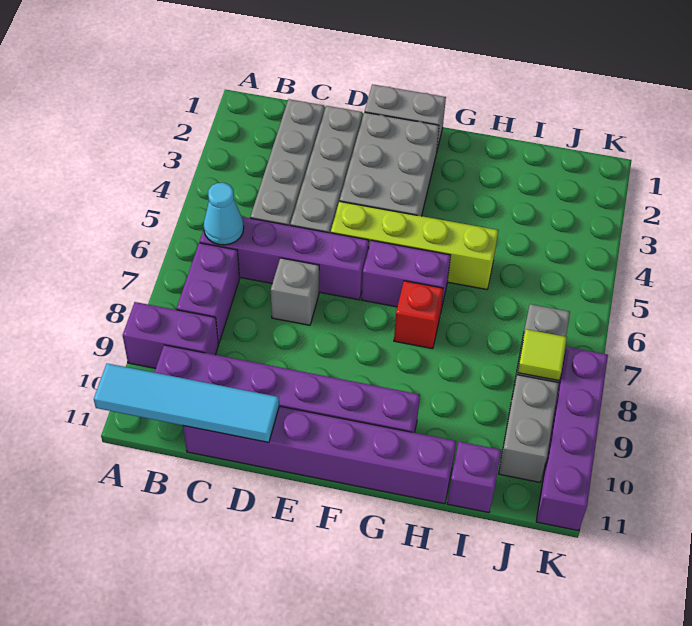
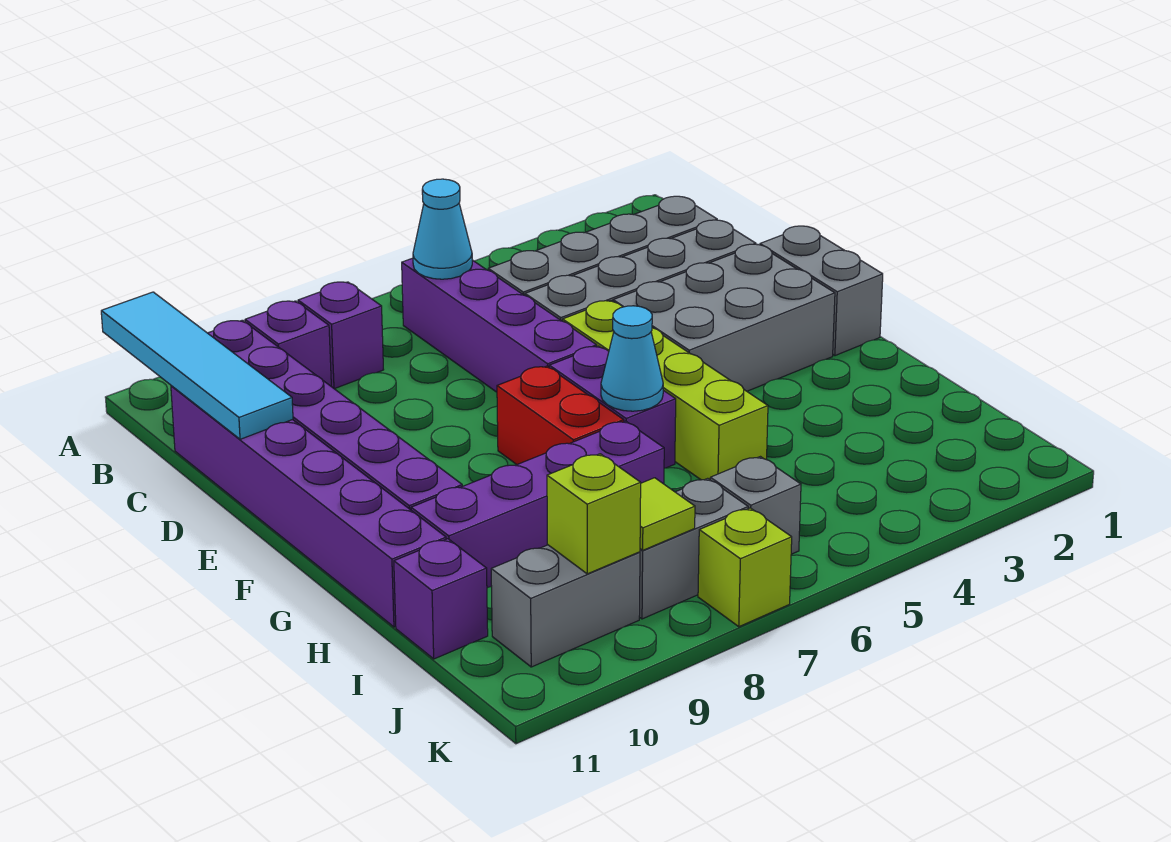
purple brick A9:B9 level 1 -> purple brick B9 level 1
purple brick B7:B8 level 1 -> purple brick B8 level 1
grey brick D7 level 1 -> grey brick J6 level 1
none -> cyan cone G6 level 2
red brick G7 level 1 -> red brick F7:G7 level 1
none -> lime brick J9 level 2
none -> lime brick K7 level 1
purple brick K8:K11 level 1 -> purple brick H7:H10 level 1

